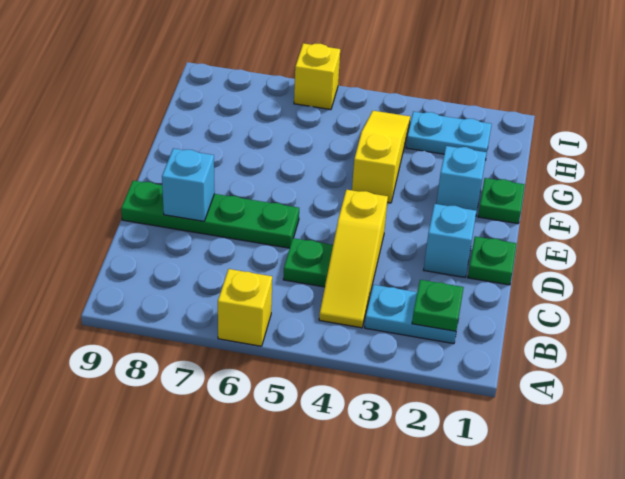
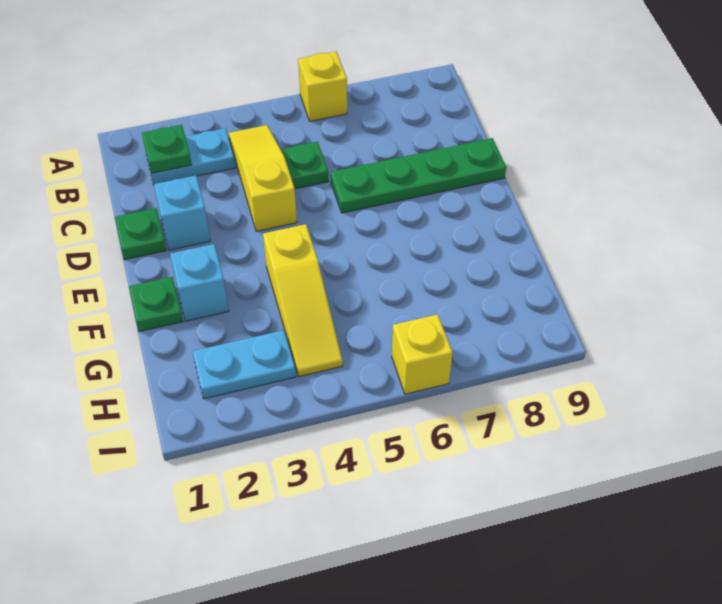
cyan brick D8 level 2 -> none

